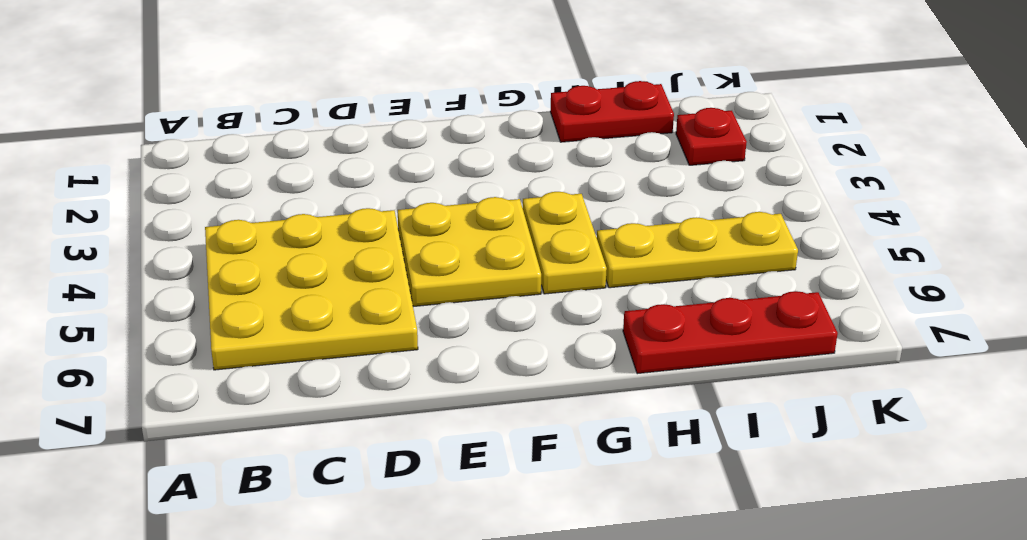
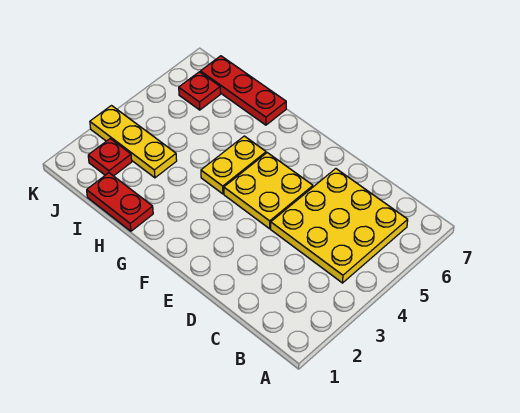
yellow plate H5:J5 level 1 -> yellow plate I3:K3 level 1
none -> red plate J6 level 1

